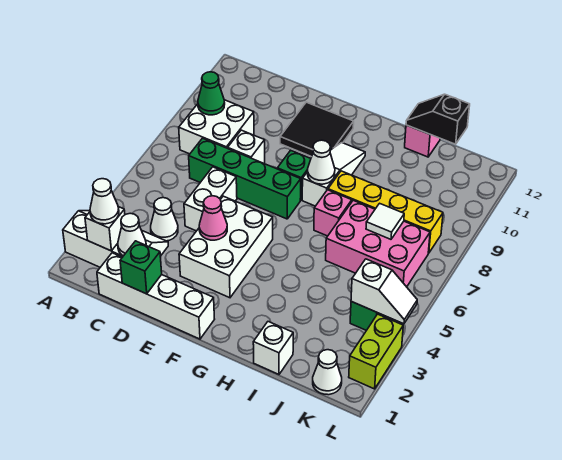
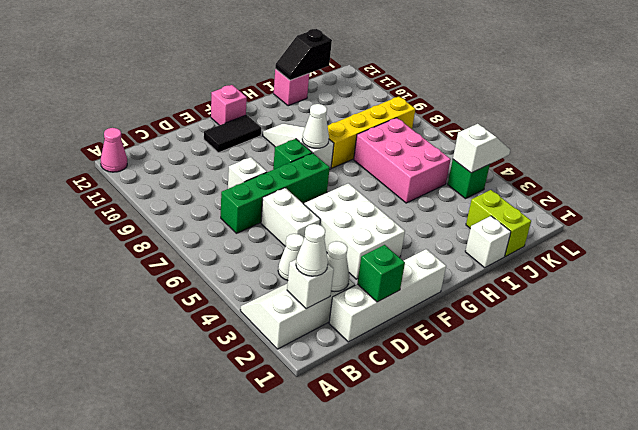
white brick B8:C9 level 1 -> none
green cone B9 level 2 -> none
pink cone E4 level 2 -> pink cone A12 level 1
black tile E10:F11 level 1 -> black tile E11:F11 level 1
pink brick H7 level 1 -> pink brick F12 level 1
pink brick I6:K7 level 1 -> pink brick I5:J7 level 1
white tile J7 level 2 -> none
white cone K1 level 1 -> none
lime brick L2:L3 level 1 -> lime brick J1:J2 level 1

